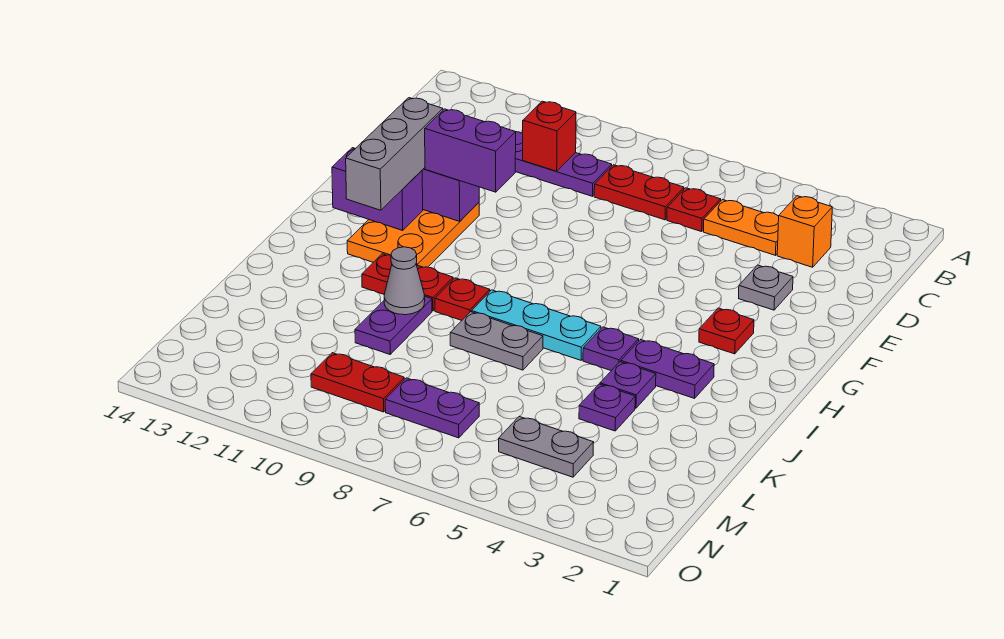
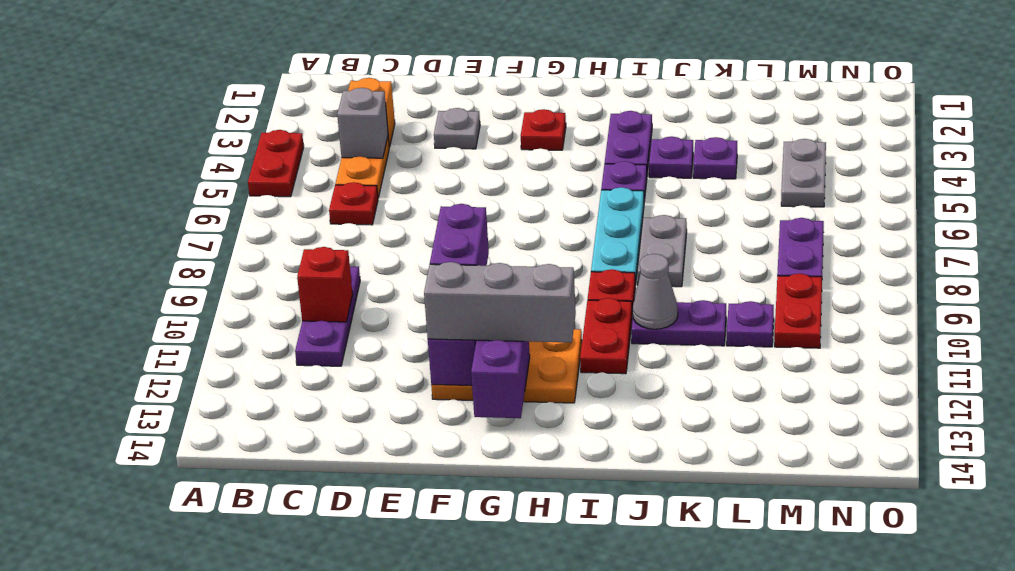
none -> grey brick C4 level 2
red plate C7:C8 level 1 -> red plate A4:A5 level 1
none -> purple plate L10 level 1

